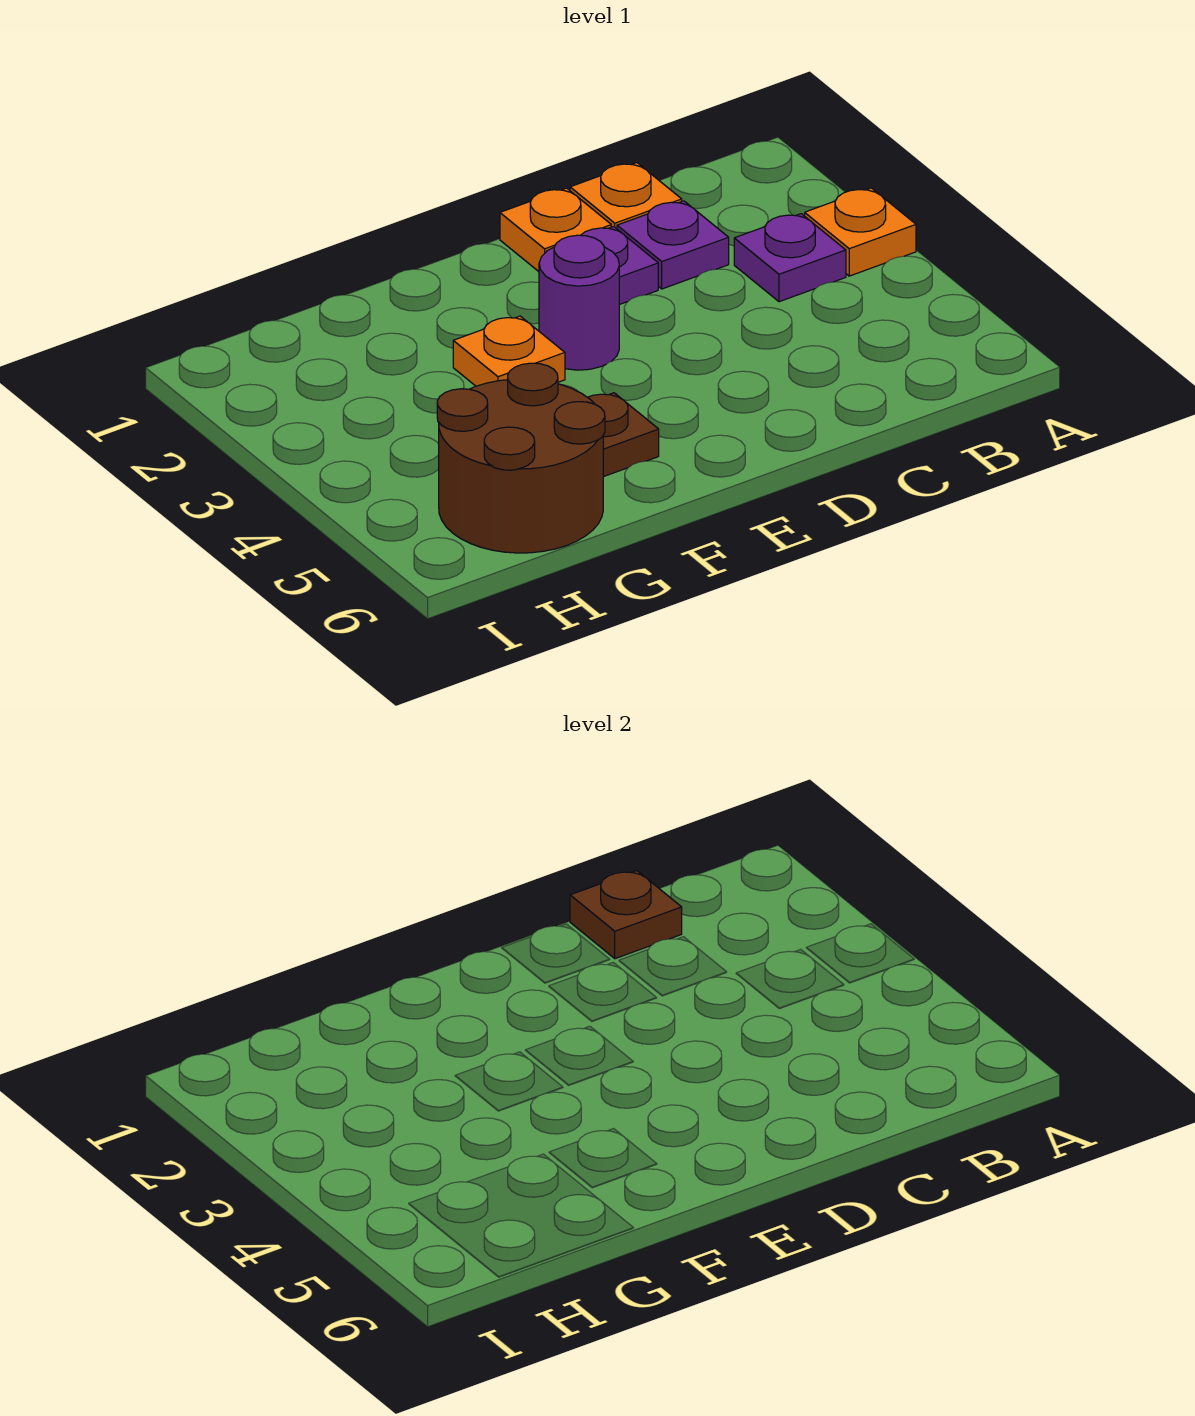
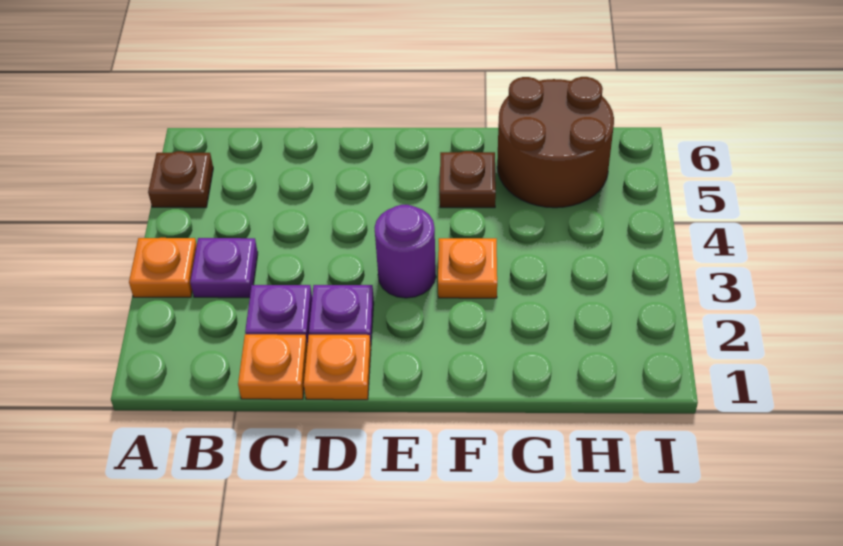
brown plate C1 level 2 -> brown plate A5 level 1

